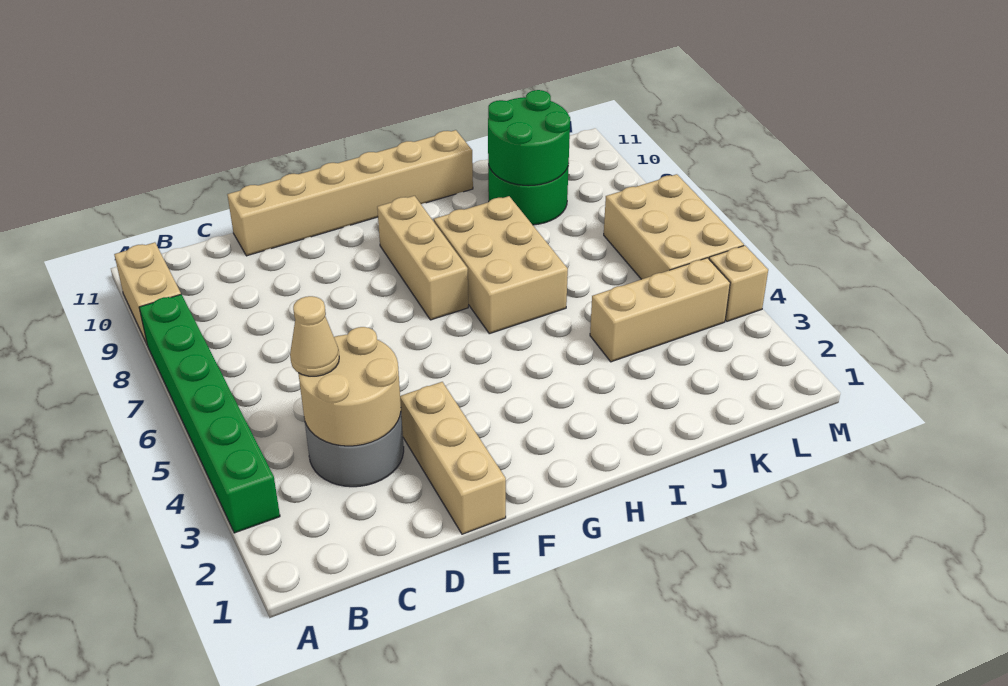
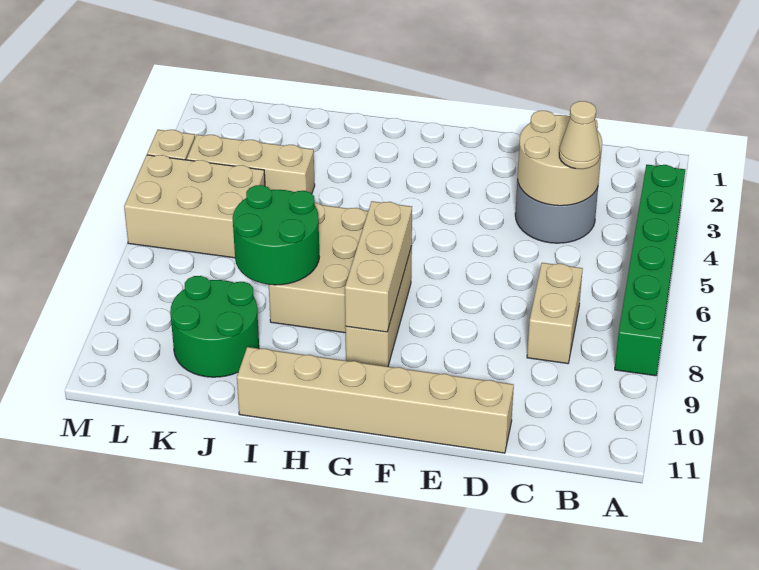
tan brick A9:A10 level 1 -> tan brick C7:C8 level 1
tan brick E1:E3 level 1 -> tan brick G7:G9 level 2
green round brick J9:K10 level 2 -> green round brick I7:J8 level 2
tan brick L5:M7 level 1 -> tan brick K5:M6 level 1

